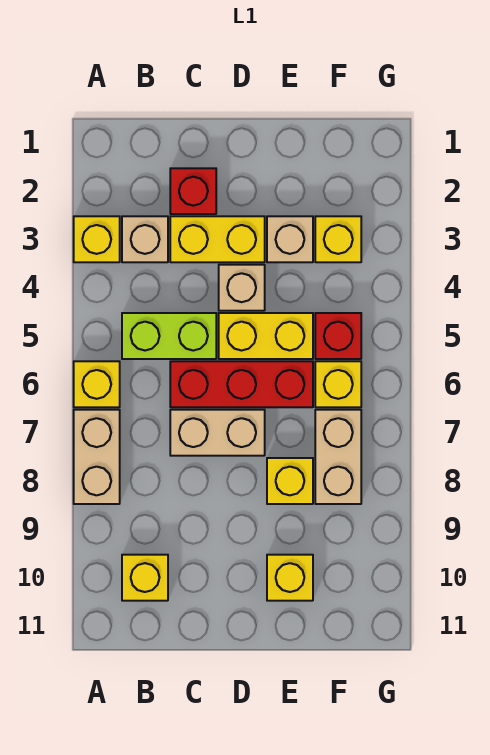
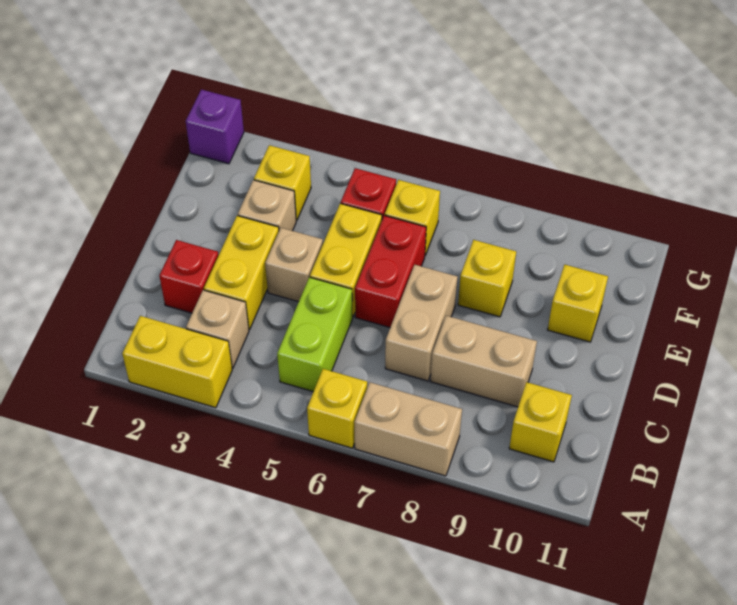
yellow brick A3 level 1 -> yellow brick A2:A3 level 1
red brick C6:E6 level 1 -> red brick D6:E6 level 1
tan brick F7:F8 level 1 -> tan brick C8:C9 level 1
none -> purple brick G1 level 1

